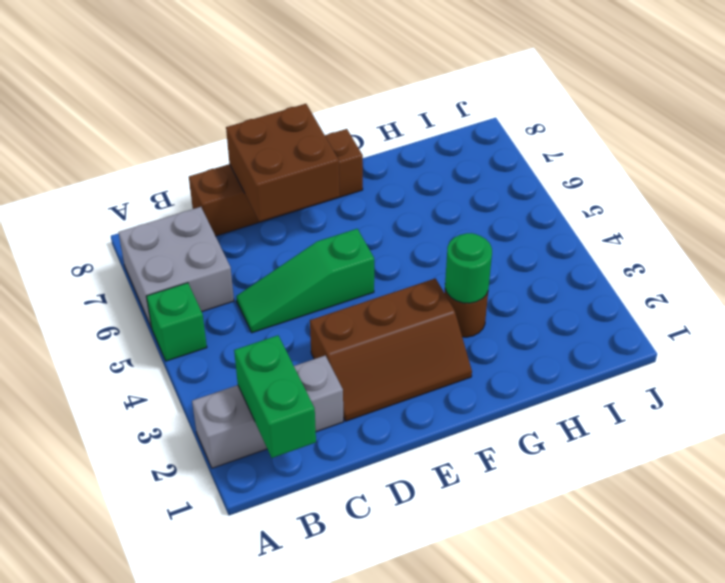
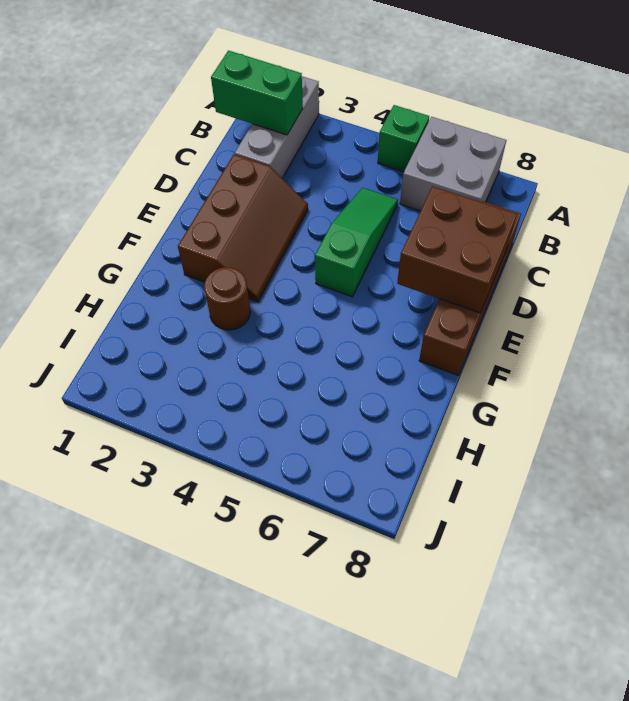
brown slope D2:F3 level 1 top 3 -> brown slope D2:F3 level 1 top 2
green round brick G3 level 2 -> none

